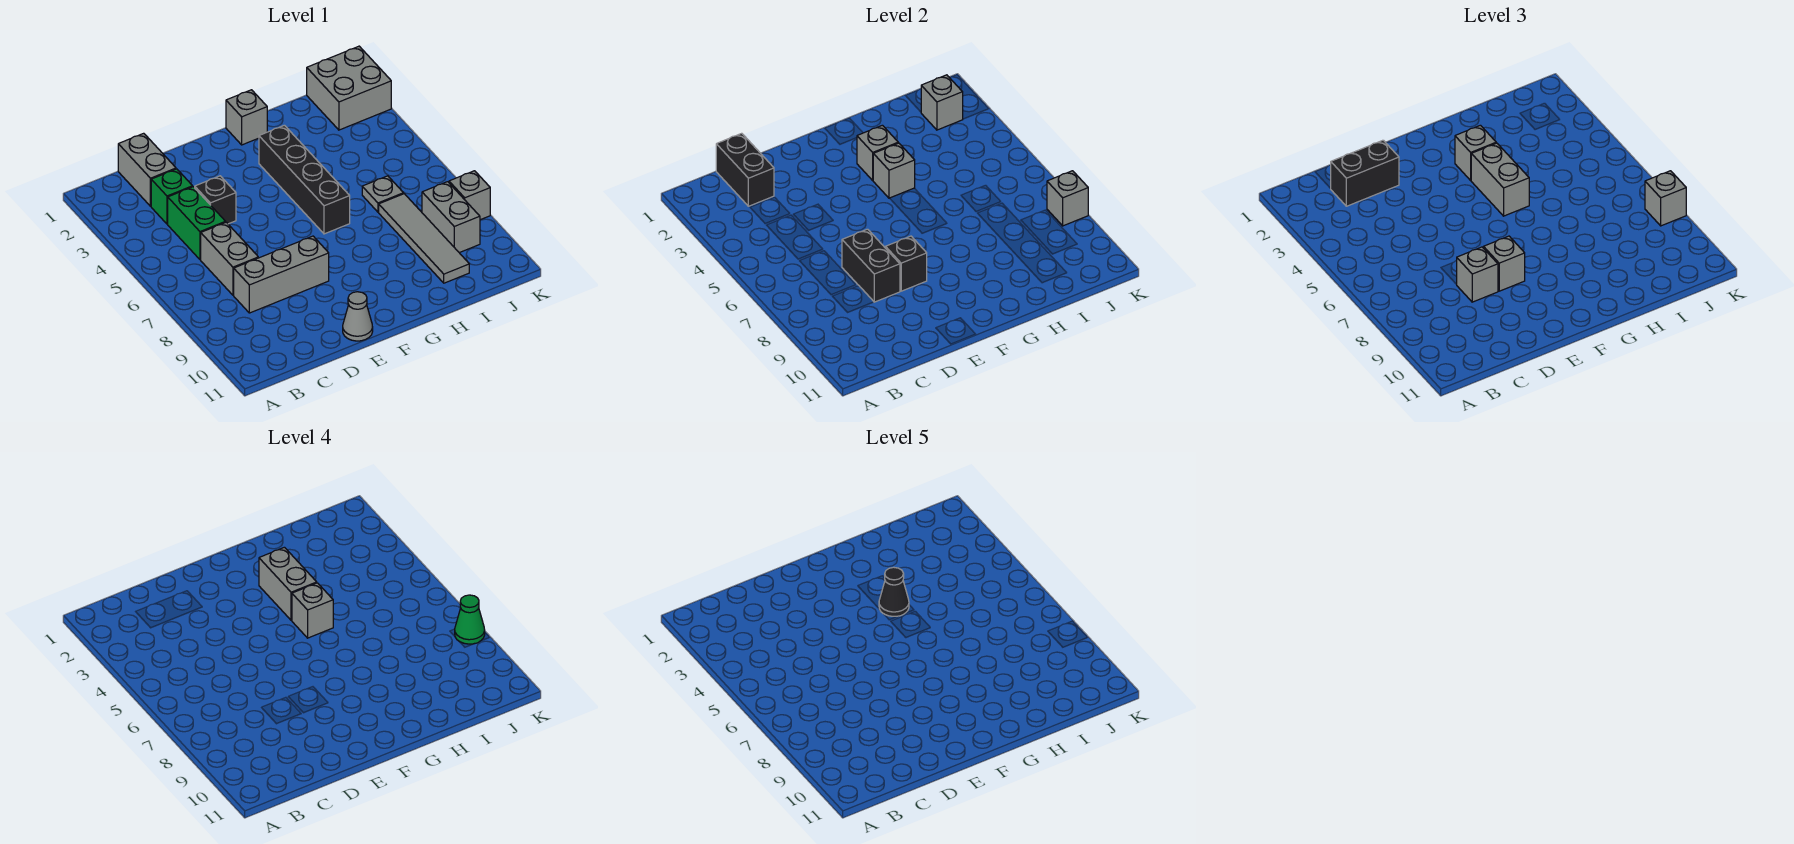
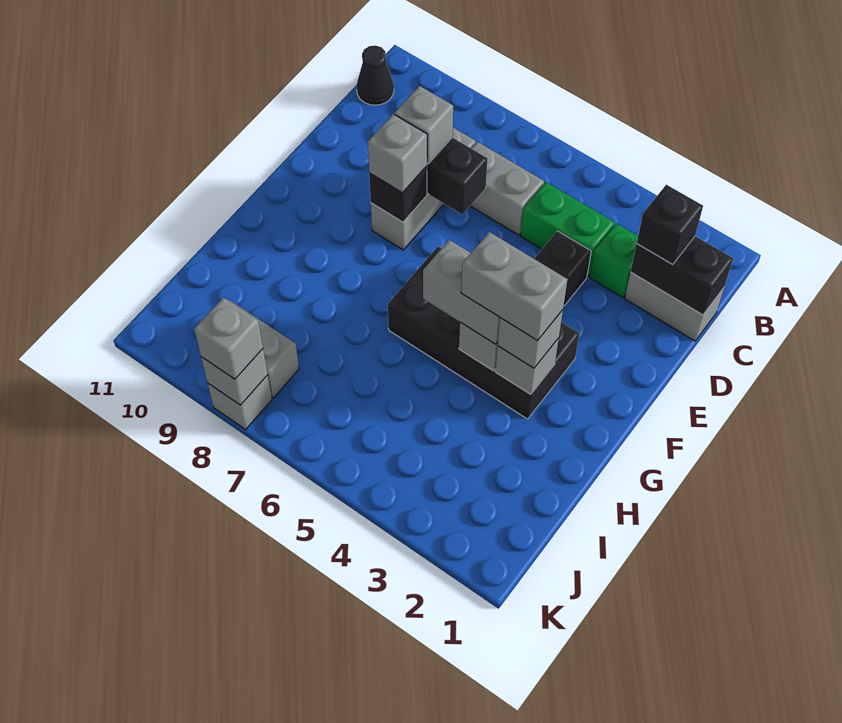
black brick C2:D2 level 3 -> black brick C2 level 3
grey cone E11 level 1 -> none
grey brick G1 level 1 -> none
black brick G3:G6 level 1 -> black brick F3:G6 level 1
black cone G4 level 5 -> black cone B11 level 1
grey brick G5 level 4 -> none
grey plate I6 level 1 -> none
grey tile I7:I10 level 1 -> none
grey brick J1:K2 level 1 -> none
grey brick J2 level 2 -> none
green cone K8 level 4 -> none

